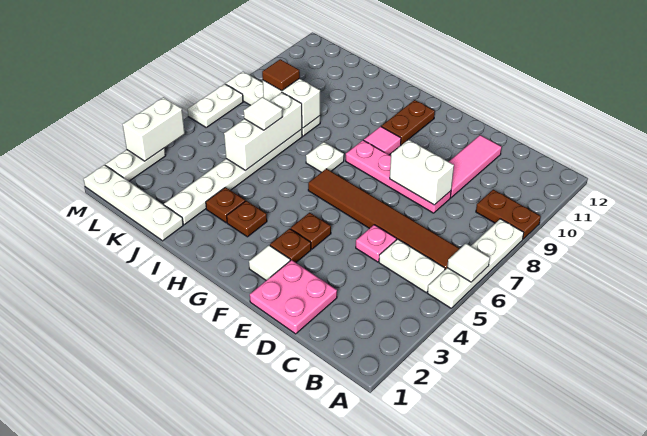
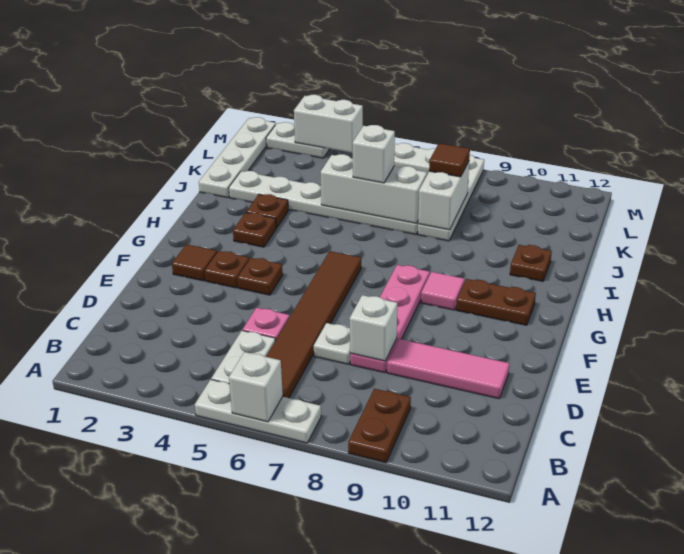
white plate A5:A8 level 1 -> white plate A5:A7 level 1
white tile A6 level 2 -> white brick A6 level 2
pink plate D1:E2 level 1 -> none
white brick D8:E8 level 2 -> white brick D8 level 2
white tile F2 level 1 -> brown tile F2 level 1
white plate H7 level 1 -> white plate D7 level 1
none -> brown plate I11 level 1
white tile J6 level 3 -> white brick J6 level 3

